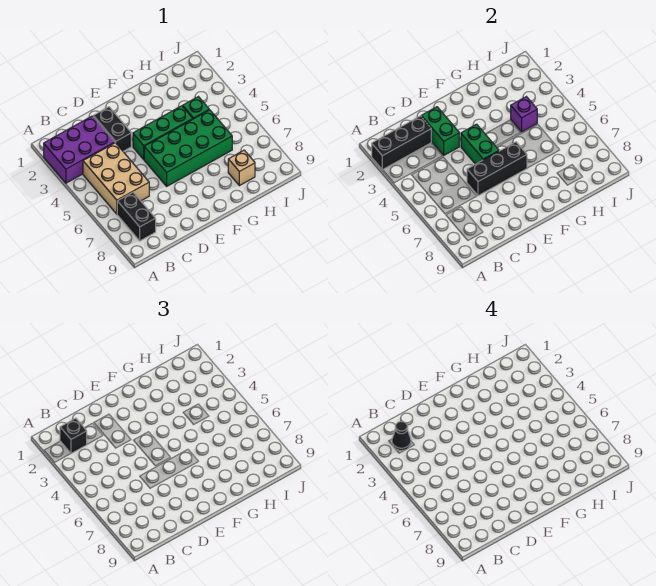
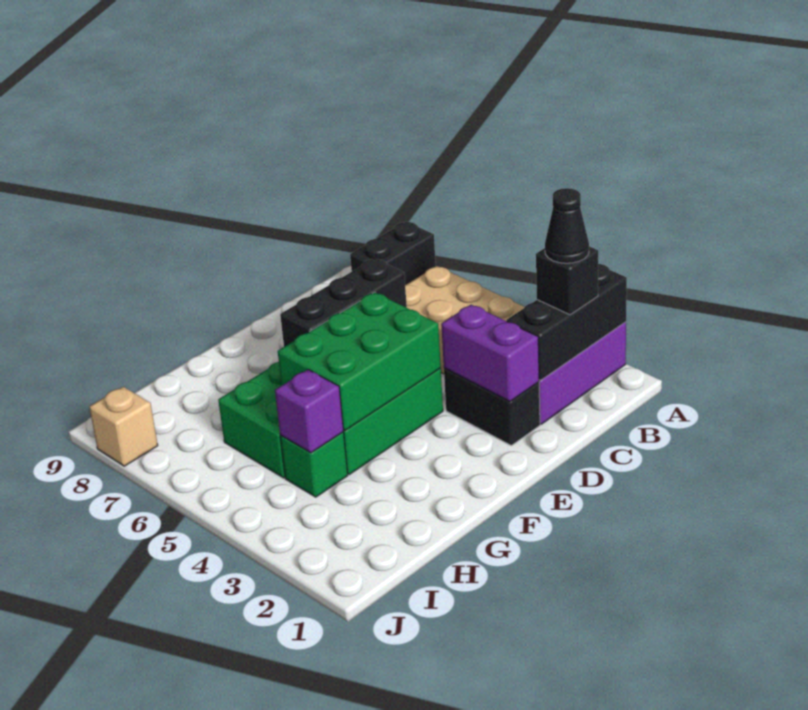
black brick B7:B8 level 1 -> black brick A8:B8 level 1
green brick D2:D3 level 2 -> purple brick D2:D3 level 2
green brick E4:E5 level 2 -> green brick E4:G5 level 2
tan brick H8 level 1 -> tan brick J8 level 1

